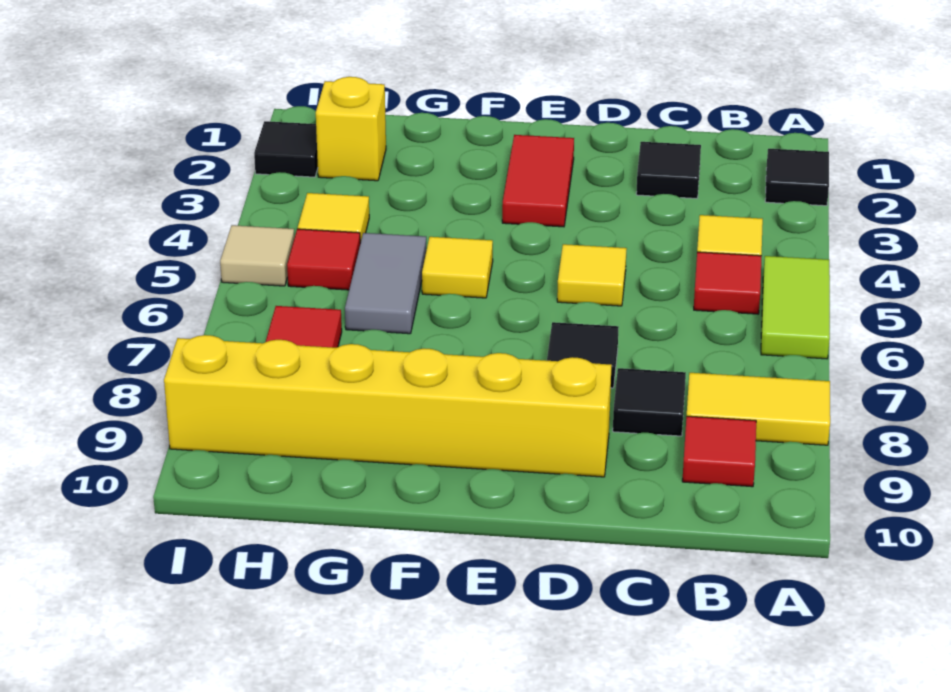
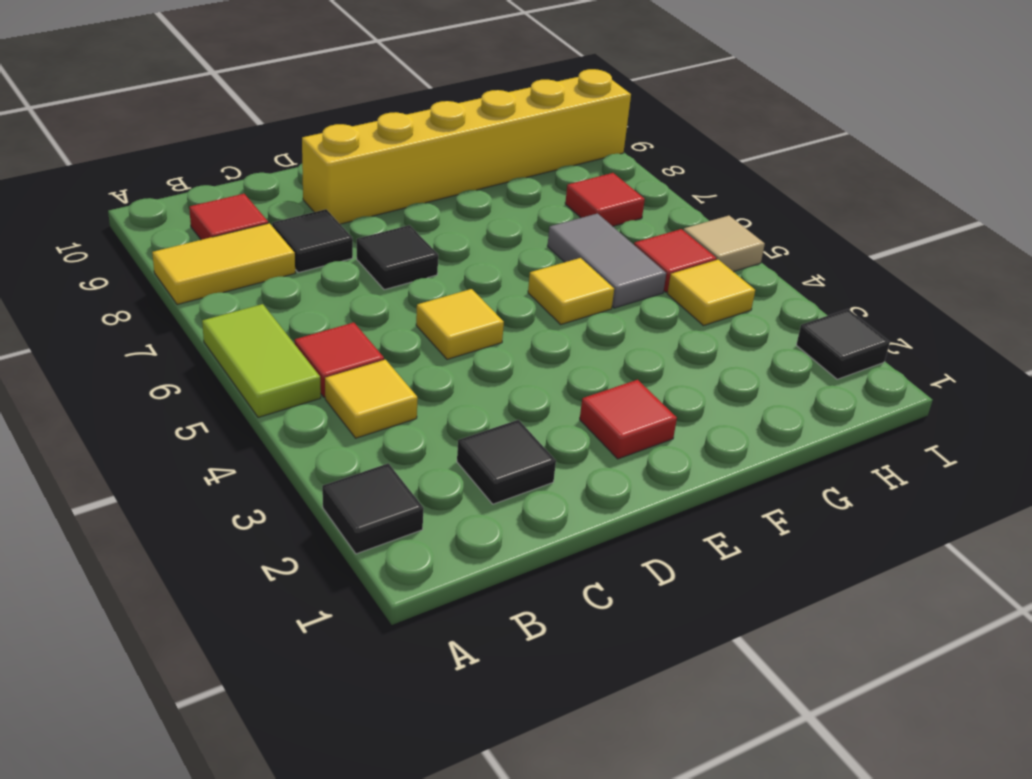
red tile E2:E3 level 1 -> red tile E2 level 1
yellow brick H2 level 1 -> none

